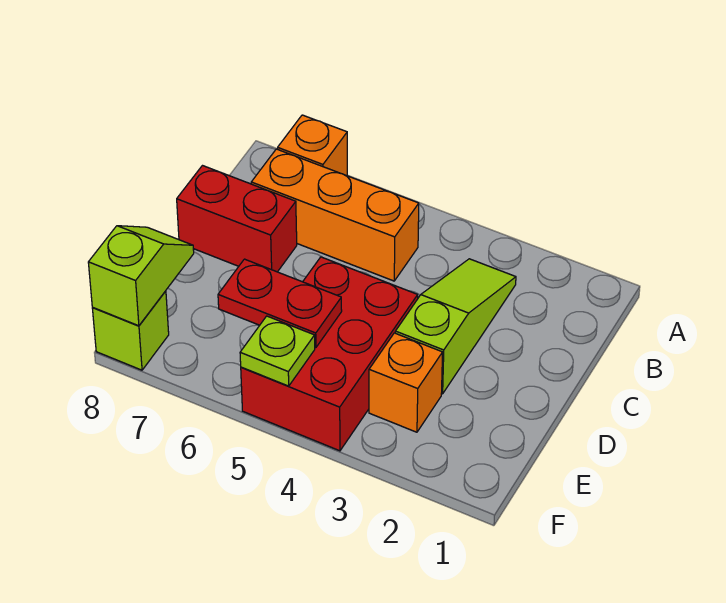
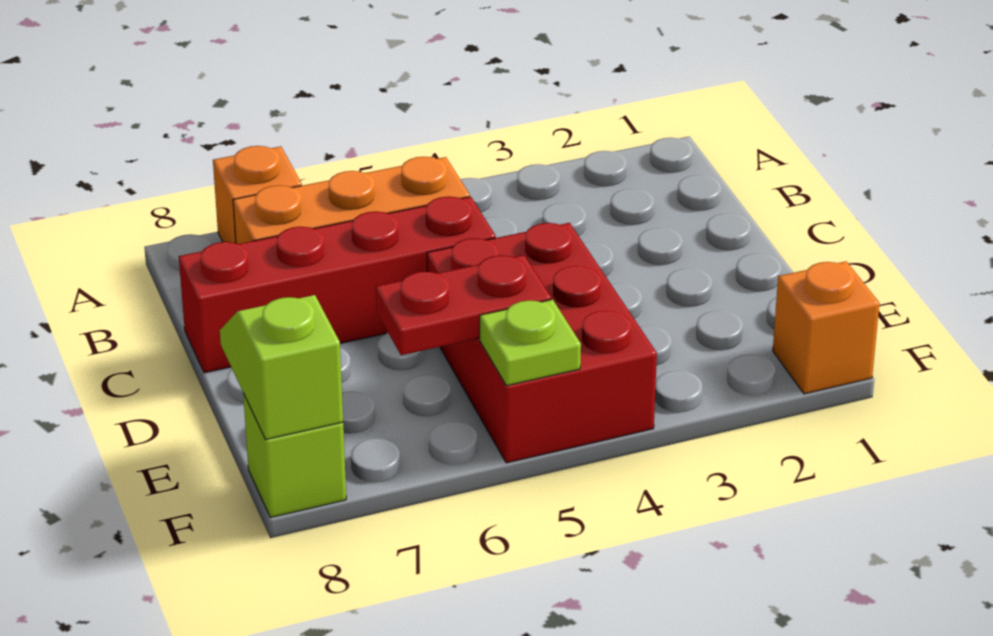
lime slope B3:D3 level 1 top D -> none
red brick C7:C8 level 1 -> red brick C5:C8 level 1
orange brick E3 level 1 -> orange brick F1 level 1

